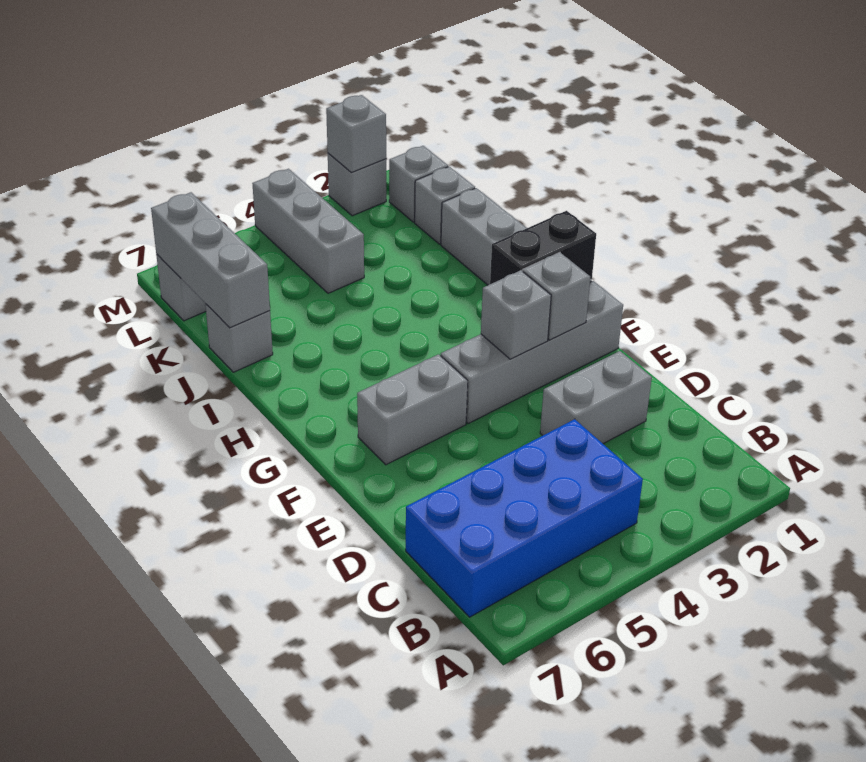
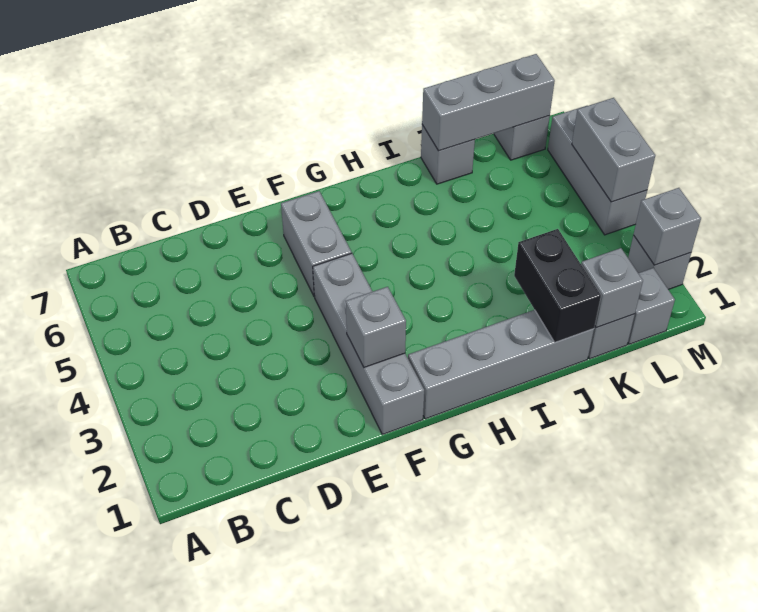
blue brick B4:C7 level 1 -> none
grey brick D2:D3 level 1 -> grey brick M4:M5 level 2
grey brick F3 level 2 -> grey brick K1 level 2
black brick G1:G2 level 2 -> black brick J1:J2 level 2
grey brick K4:M4 level 1 -> grey brick M4:M6 level 1

